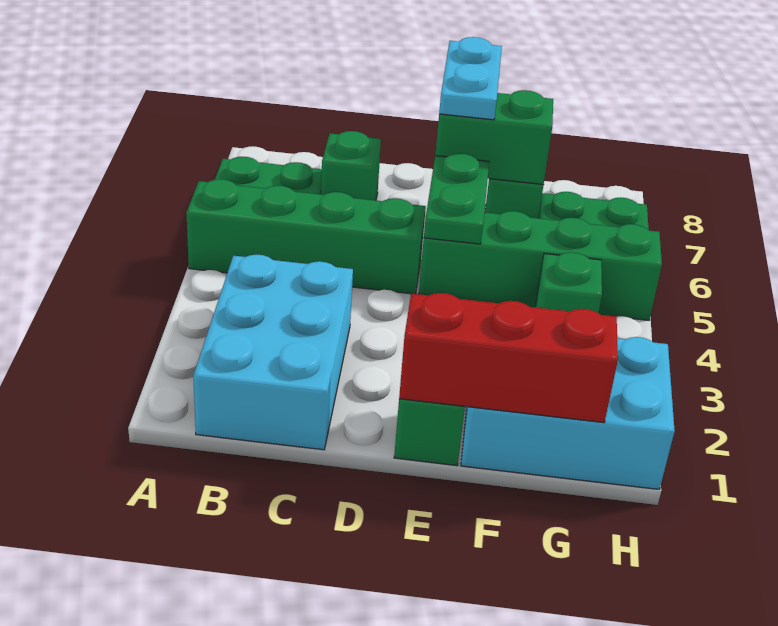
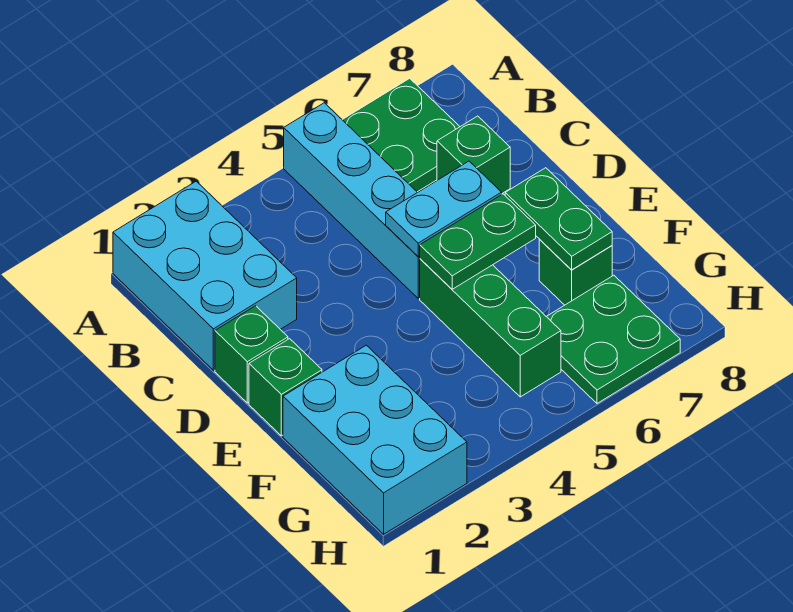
green brick A5:D5 level 1 -> cyan brick A5:D5 level 1
cyan brick B1:C3 level 1 -> cyan brick A1:C2 level 1
red brick E1:G1 level 2 -> none
green brick E5:H5 level 1 -> green brick E5:G5 level 1
green brick E7:F7 level 2 -> green plate E7:F7 level 2
cyan plate E7:E8 level 3 -> cyan plate D5:D6 level 2
green brick G4 level 1 -> green brick D1 level 1

